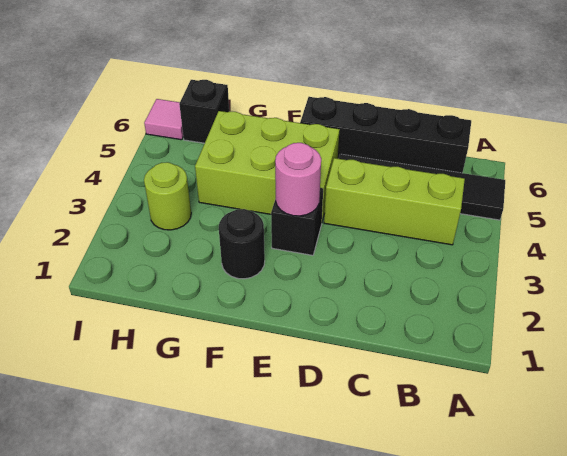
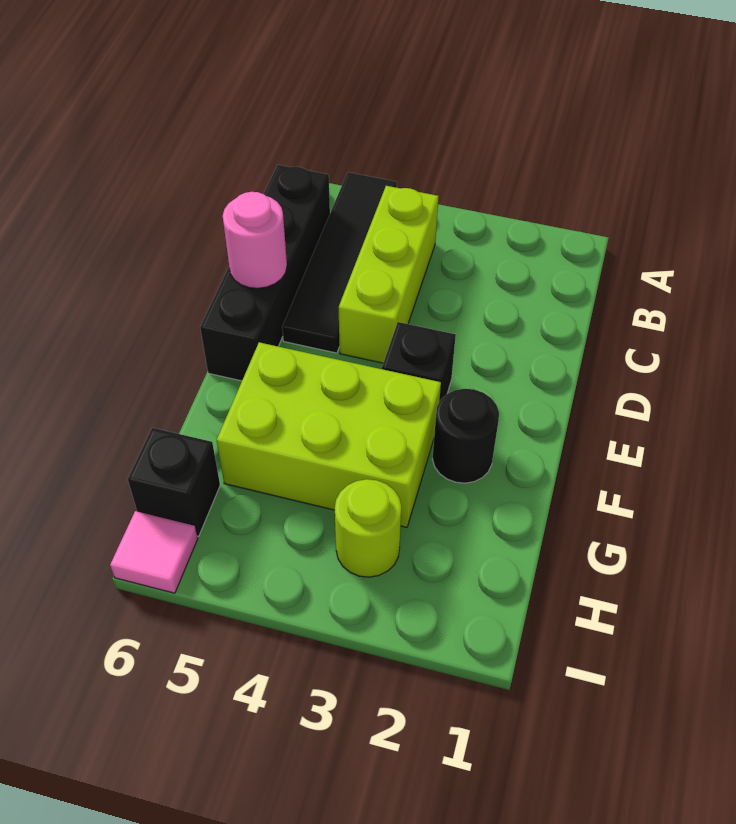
pink round brick E3 level 2 -> pink round brick D6 level 2
lime brick E4:G5 level 1 -> lime brick F3:G5 level 1

